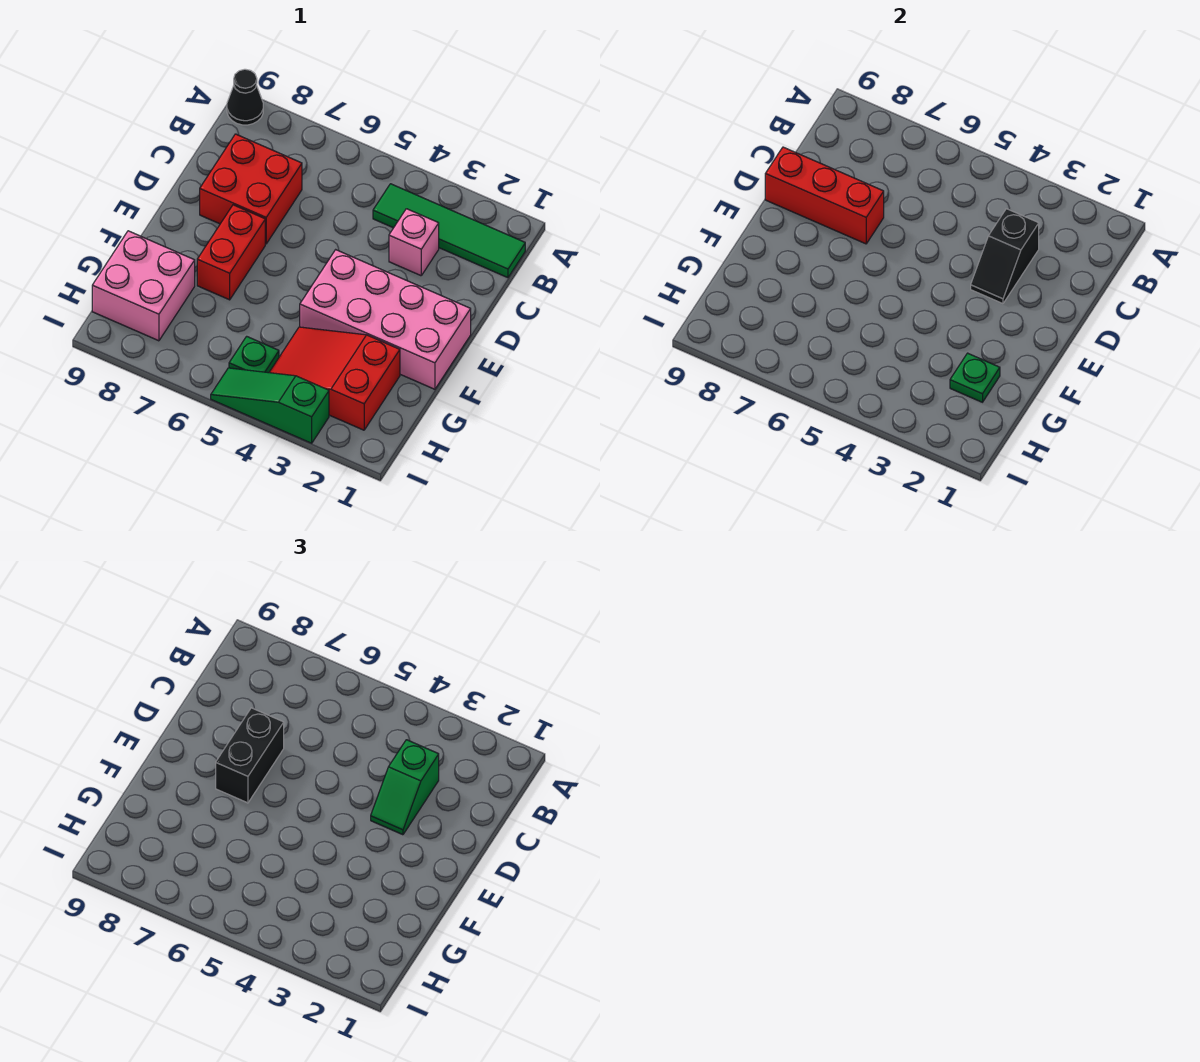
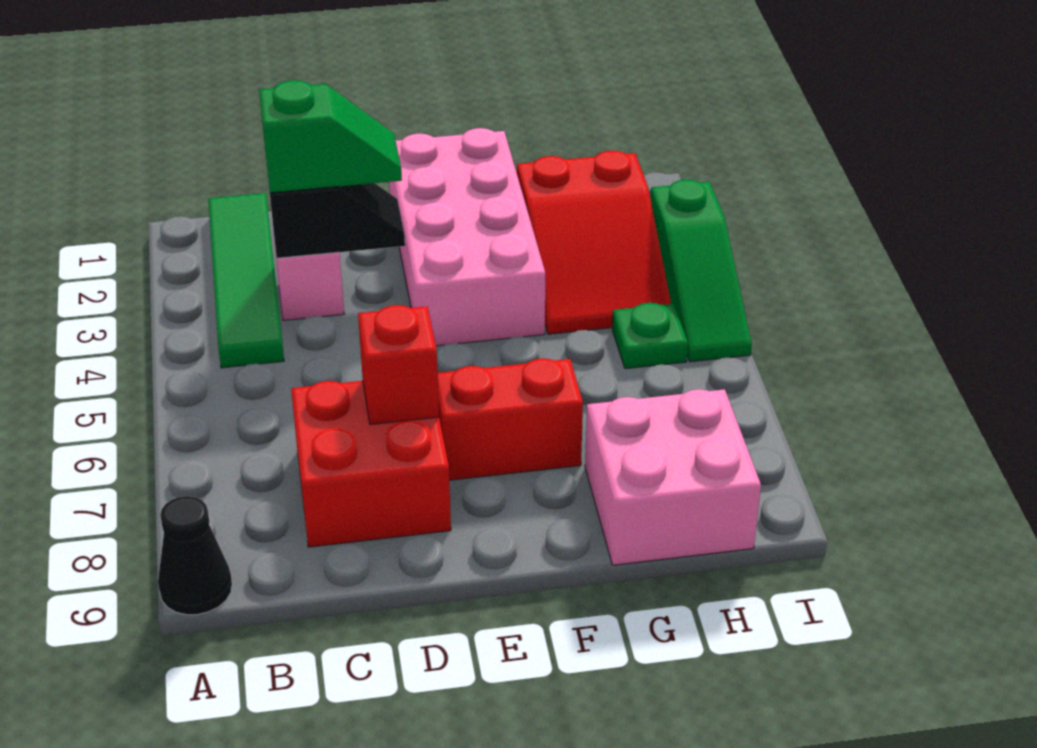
red brick D7:D9 level 2 -> red brick D7 level 2
black brick D7:E7 level 3 -> none
green plate G2 level 2 -> none

